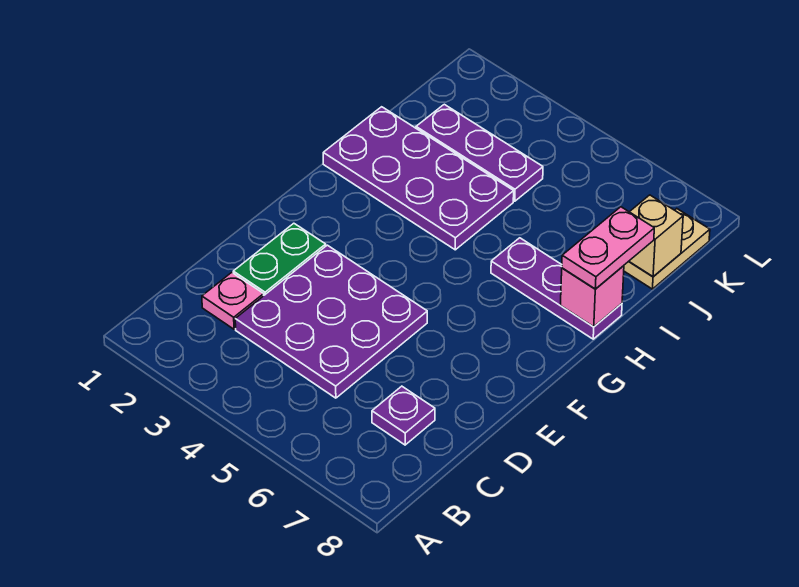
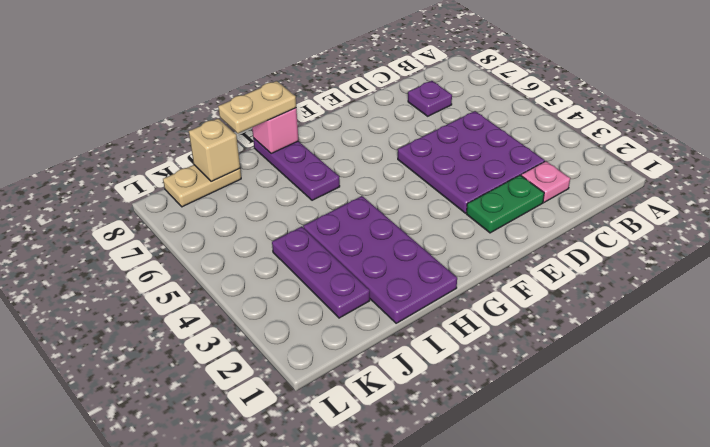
pink plate H8:I8 level 3 -> tan plate H8:I8 level 3

